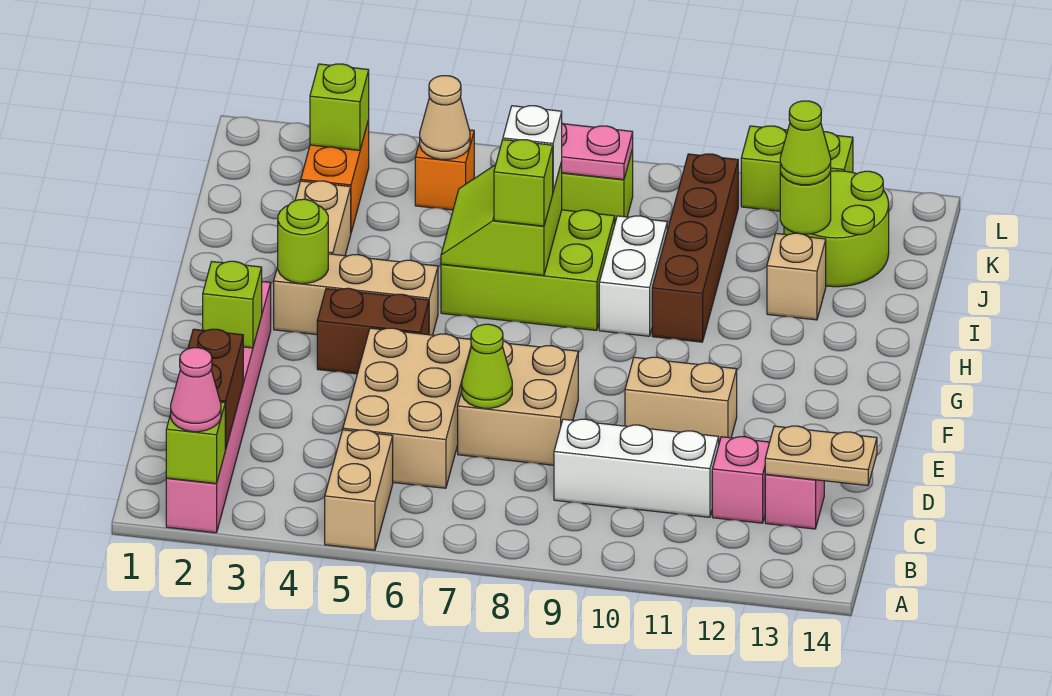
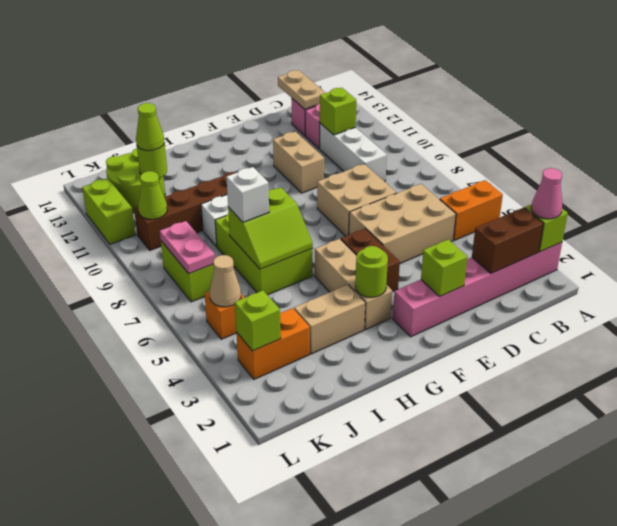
tan brick A5:B5 level 1 -> orange brick A5:B5 level 1
lime cone D7 level 2 -> lime cone K10 level 2
lime brick H7 level 3 -> lime brick C11 level 2
tan brick I12 level 1 -> none

